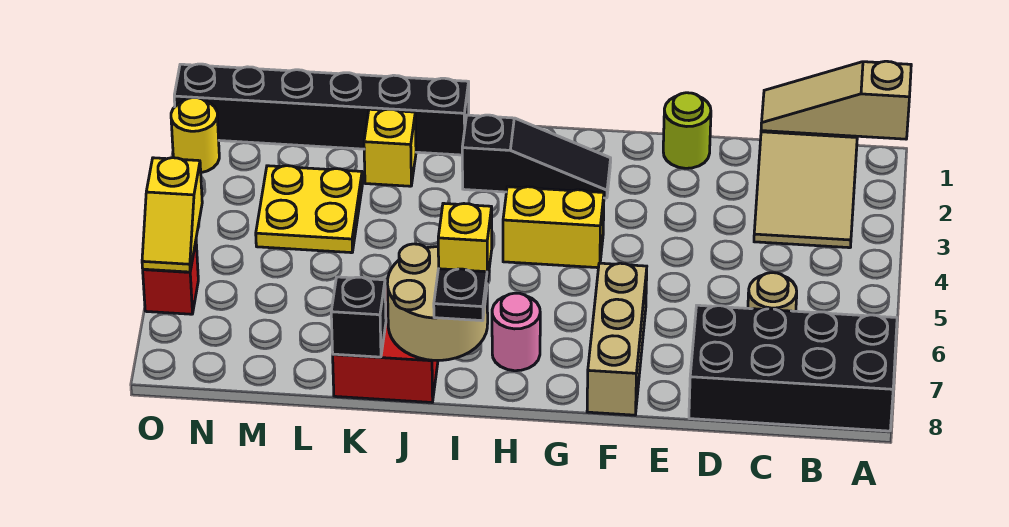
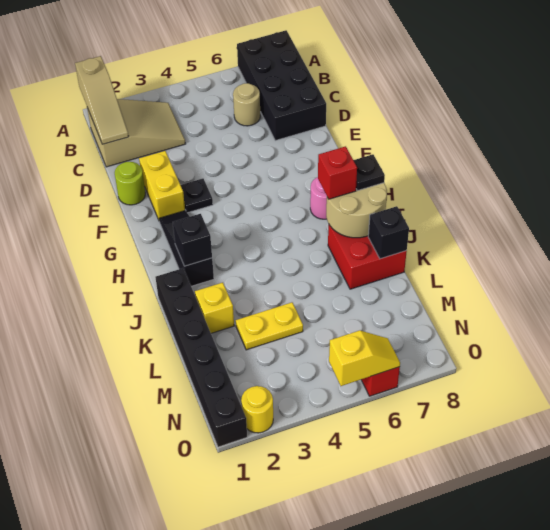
none -> black plate F3 level 1
tan brick F6:F8 level 1 -> none
yellow brick G4:H4 level 1 -> yellow brick E2:F2 level 1
none -> black brick I2 level 2
yellow brick I7 level 3 -> red brick I7 level 3
yellow plate L3:M4 level 1 -> yellow plate L3:L4 level 1

